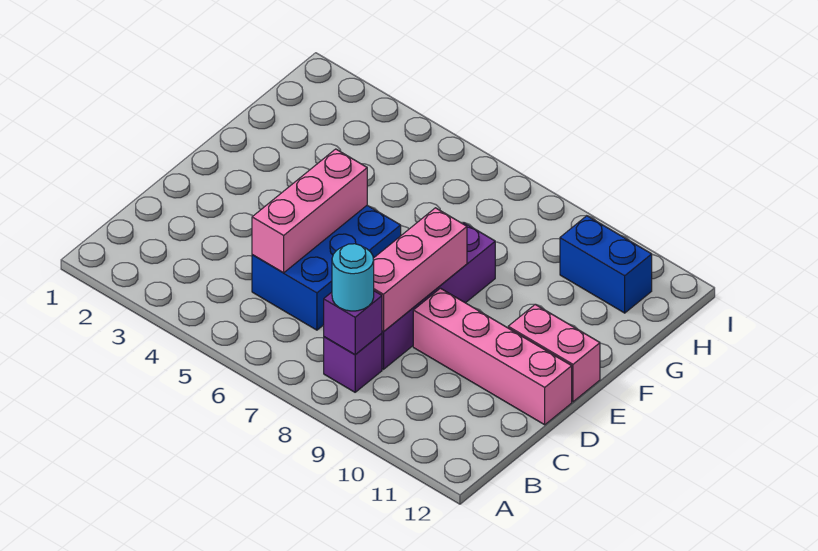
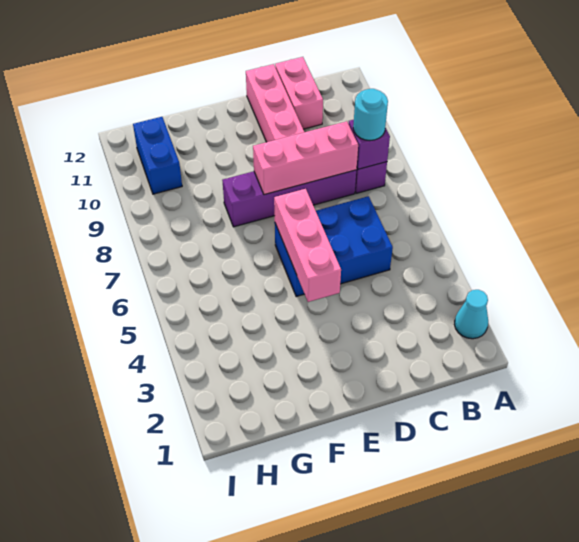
none -> cyan cone A2 level 1
pink brick C5:E5 level 2 -> pink brick E4:E6 level 2
pink brick E11:E12 level 1 -> pink brick C11:C12 level 1

